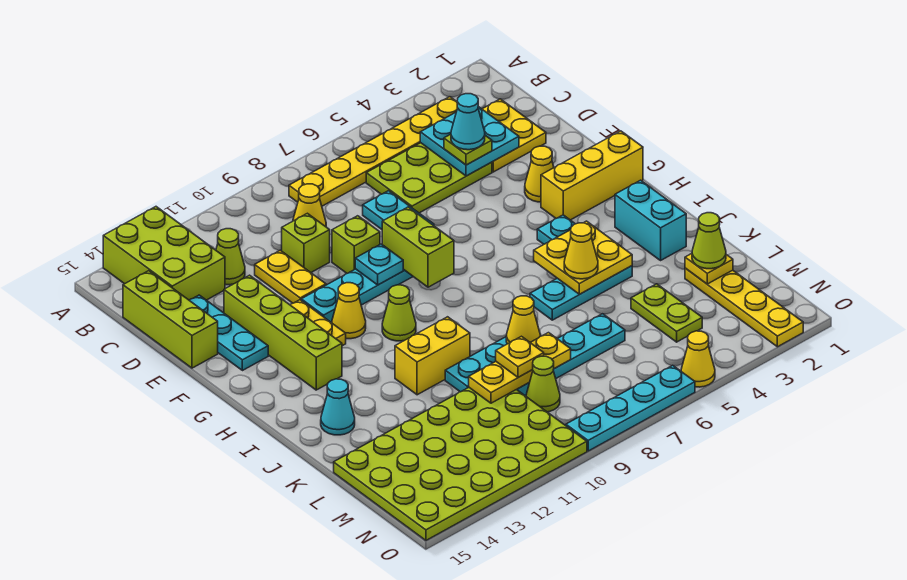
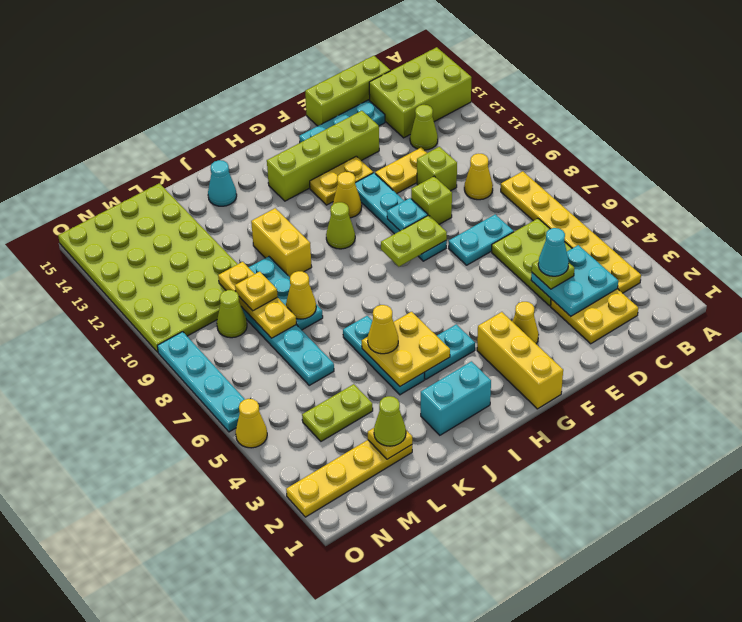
lime brick F8:G8 level 2 -> lime plate F8:G8 level 2

